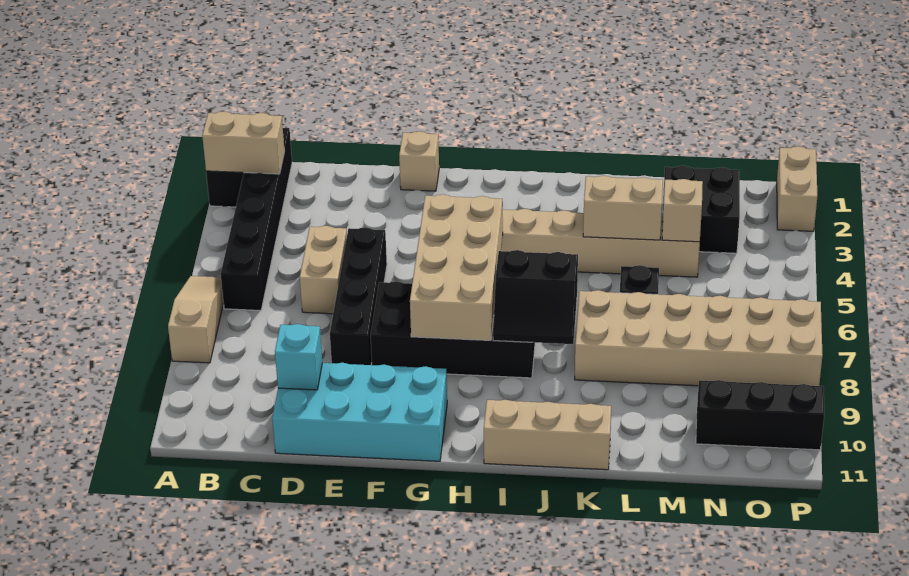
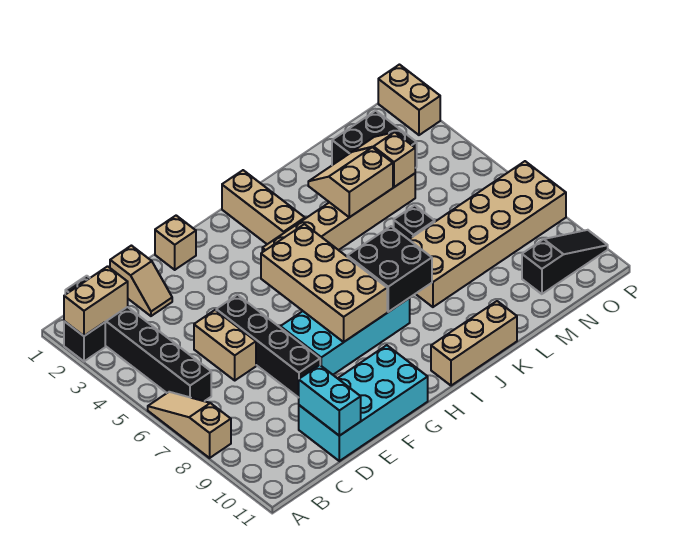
none -> tan slope D1:D2 level 1 top 1
cyan brick D10 level 2 -> cyan brick D10:D11 level 2
black brick F7:I8 level 1 -> cyan brick F7:I8 level 1
none -> tan brick I1:I3 level 1
black slope I7:J8 level 2 top 7 -> black brick I7:J8 level 2
black brick N10:P10 level 1 -> black slope N10:P10 level 1 top N

